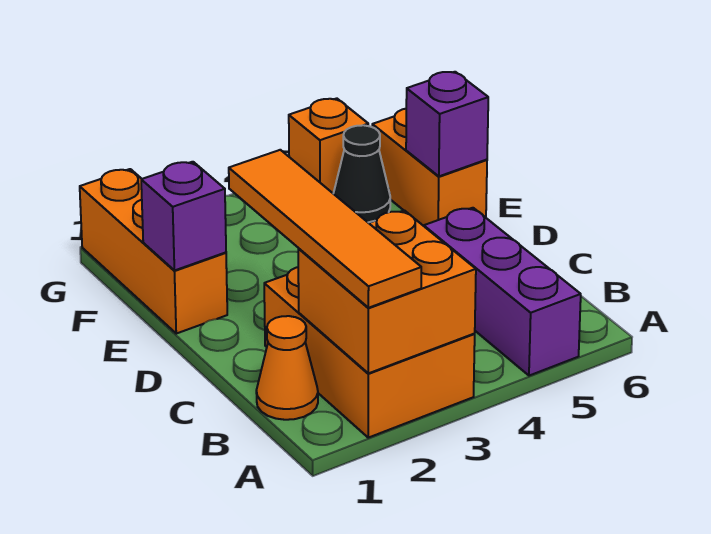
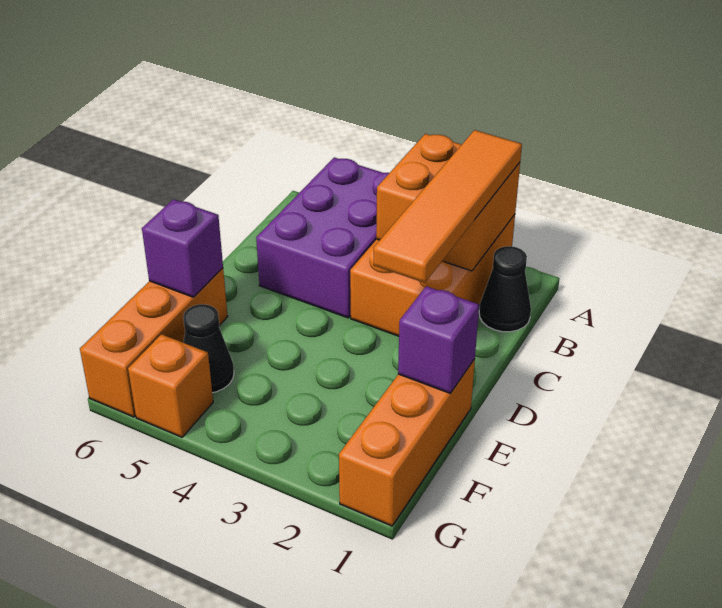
purple brick A5:C5 level 1 -> purple brick A4:C5 level 1
orange cone B1 level 1 -> black cone B1 level 1
orange brick E6:F6 level 1 -> orange brick E6:G6 level 1

